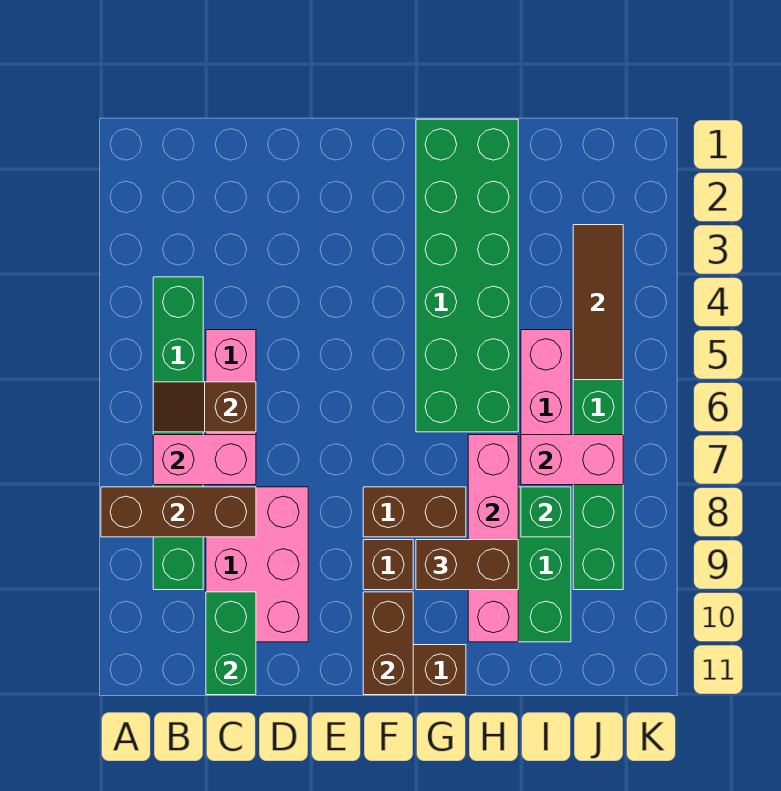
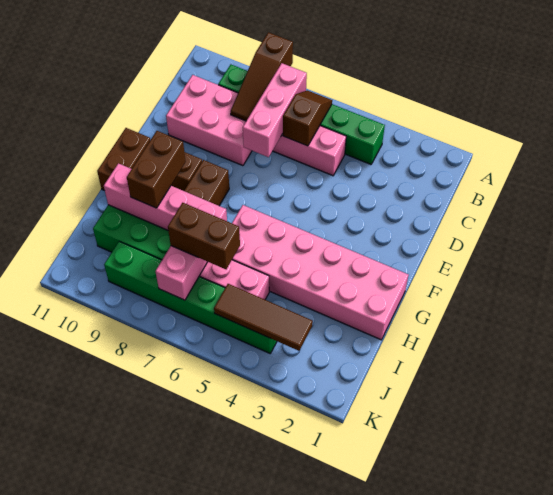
brown brick A8:C8 level 2 -> brown slope A8:C8 level 2 top A
pink brick B7:C7 level 2 -> pink brick B7:D7 level 2
green brick C10:C11 level 2 -> none
brown brick F10:F11 level 2 -> brown brick I6:I7 level 3
green brick G1:H6 level 1 -> pink brick G1:H6 level 1
green brick I8 level 2 -> none

